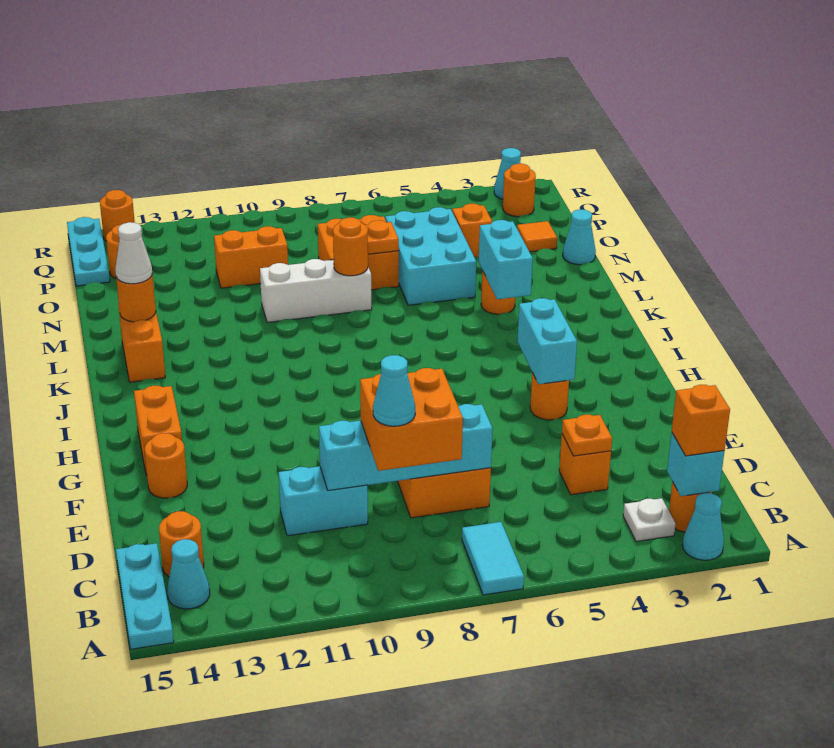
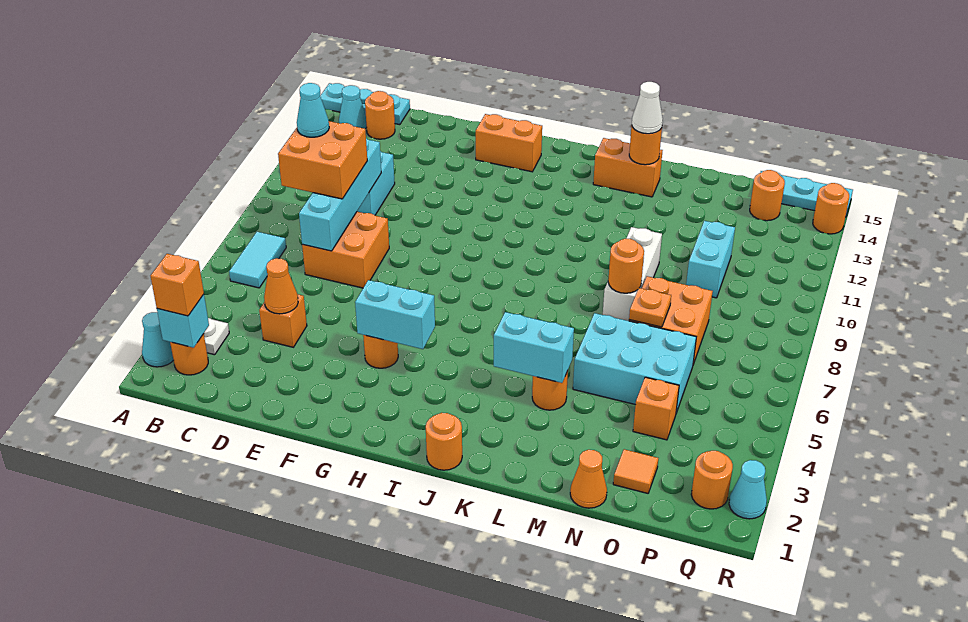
cyan tile A7:B7 level 1 -> cyan tile B6:B7 level 1
orange plate D4 level 2 -> orange cone D4 level 2
orange round brick F14 level 1 -> orange round brick J1 level 1
cyan cone N1 level 1 -> orange cone N1 level 1
orange brick O10:O11 level 1 -> cyan brick O10:O11 level 1

